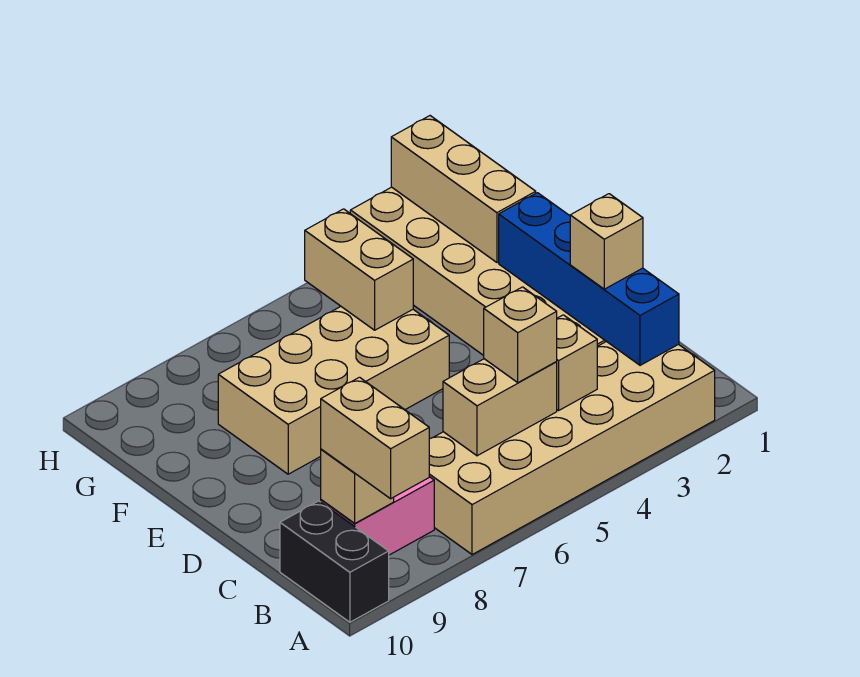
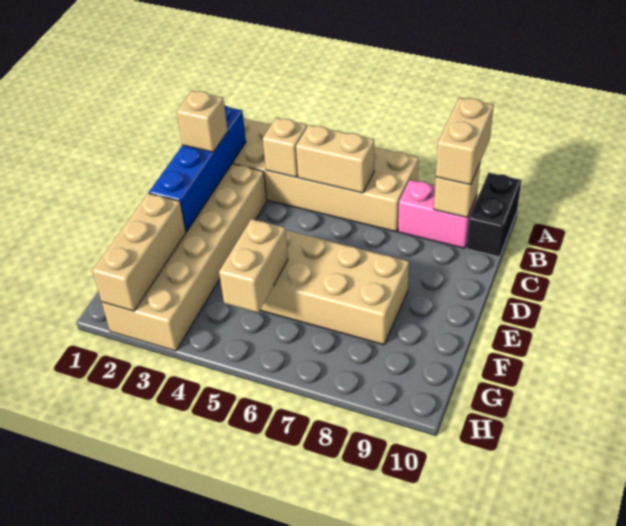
tan brick B5 level 3 -> none

